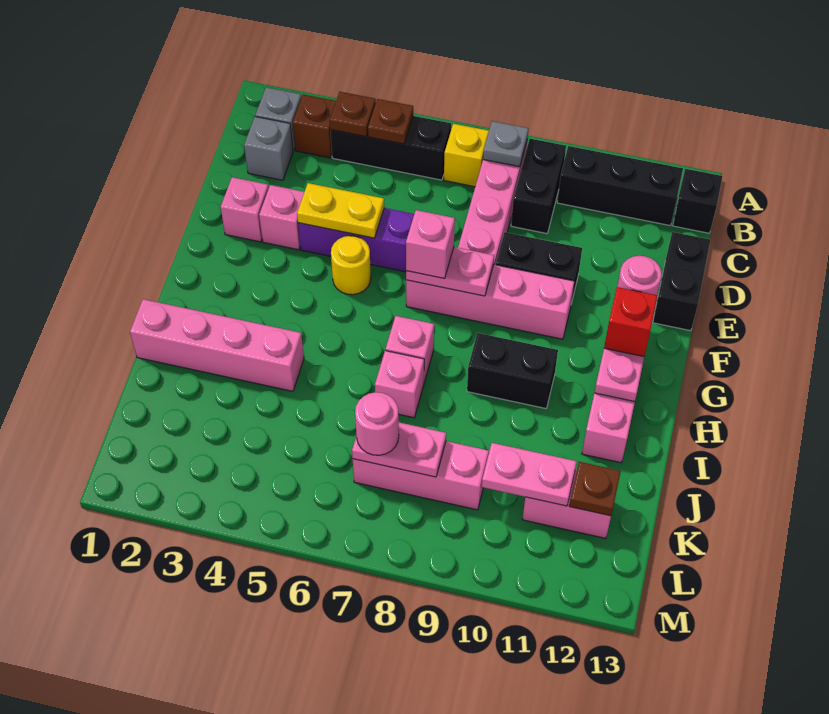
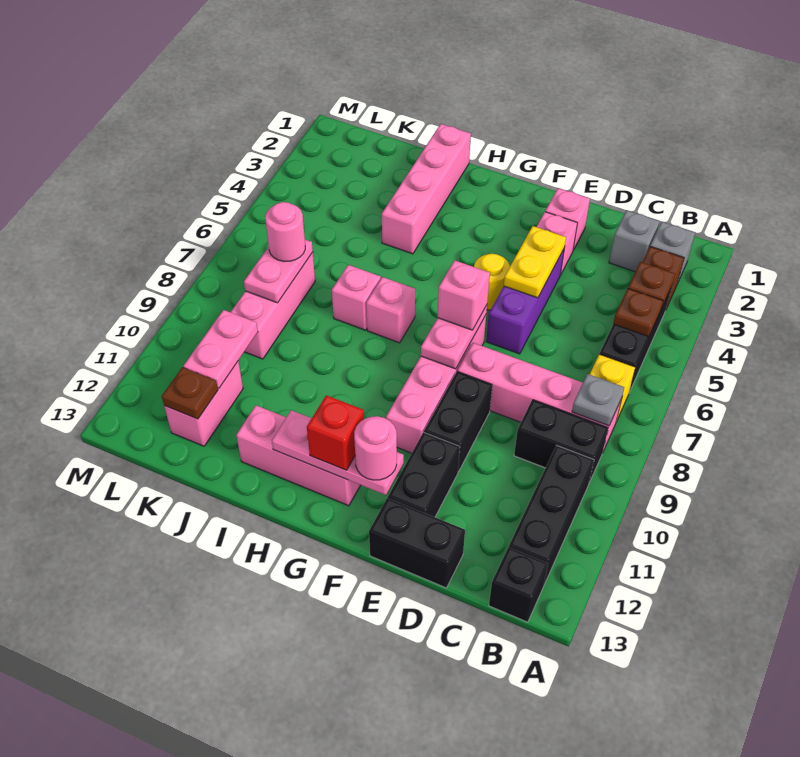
black brick H9:H10 level 1 -> black brick E11:E12 level 1

